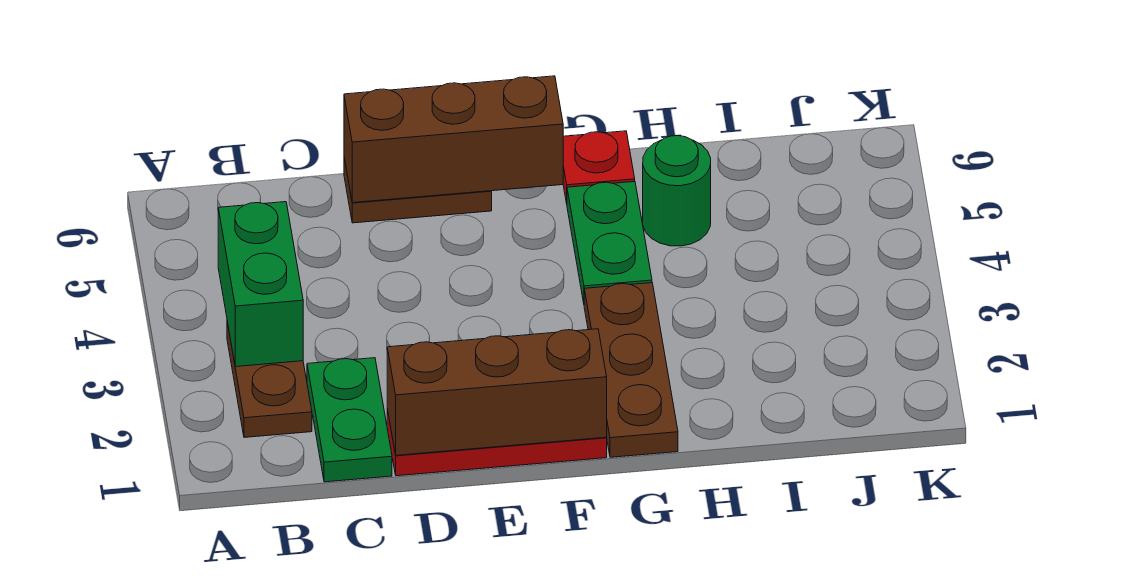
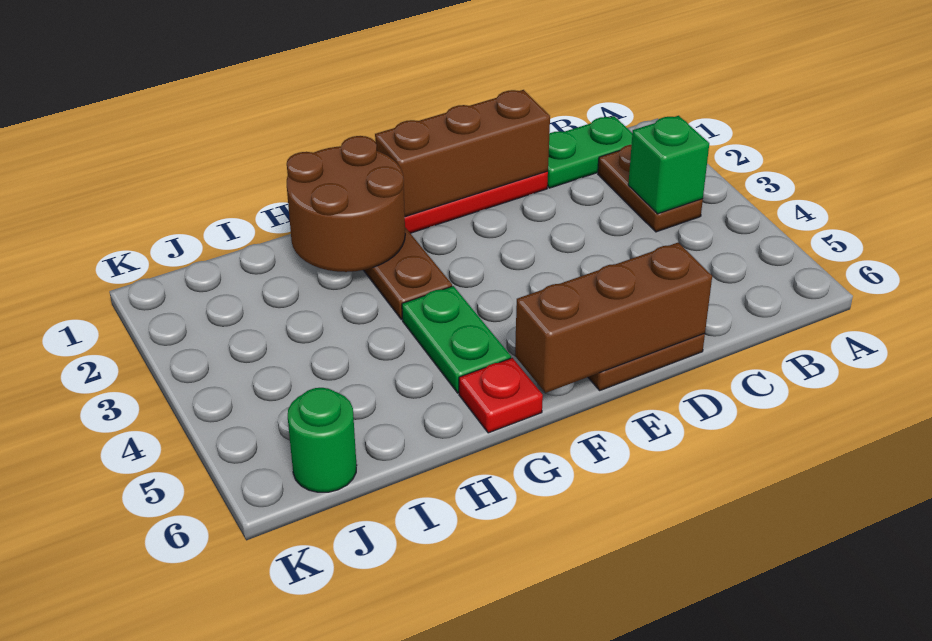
green brick B3:B4 level 2 -> green brick B3 level 2
green plate C1:C2 level 1 -> green plate B1:C1 level 1
none -> brown round brick G1:H2 level 2
green round brick H5 level 1 -> green round brick J6 level 1

